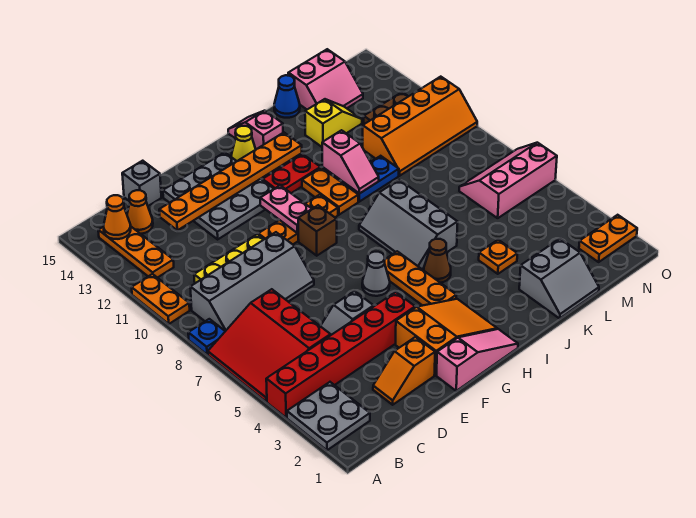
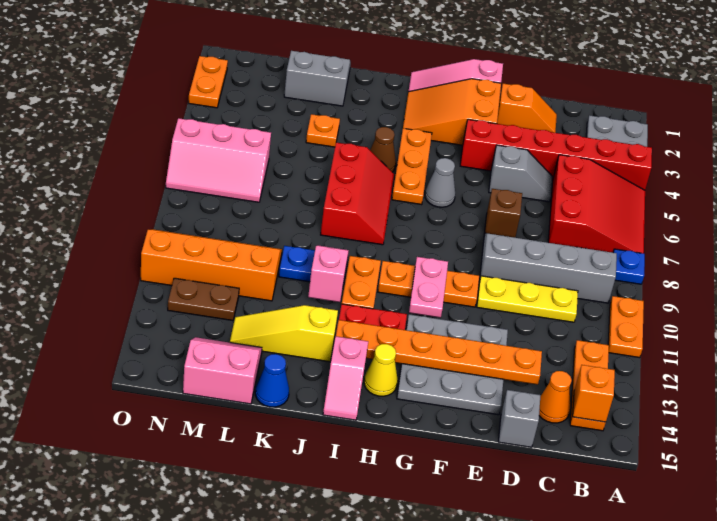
orange cone B14 level 2 -> orange brick B14 level 2
brown brick G9 level 1 -> brown brick E7 level 1
grey slope I6:J8 level 1 top J -> red slope I6:J8 level 1 top J
yellow slope K13:L13 level 1 top K -> yellow slope J13:L13 level 1 top J
orange plate N2:O2 level 1 -> orange plate O2:O3 level 1

